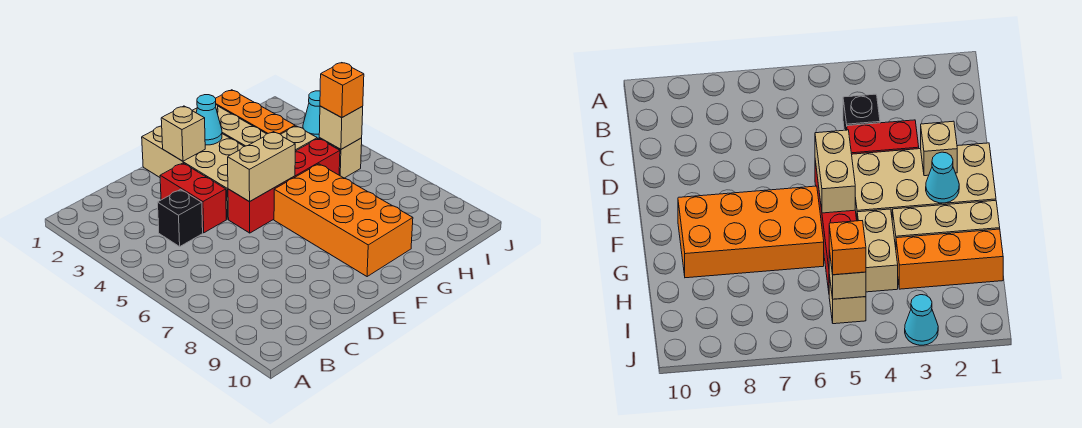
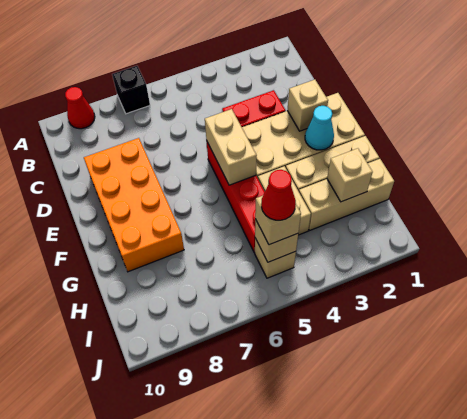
none -> red cone A9 level 1
black brick C4 level 1 -> black brick A7 level 1
orange brick F6:G9 level 1 -> orange brick D8:G9 level 1
orange brick H1:H3 level 1 -> tan brick H1:H3 level 1
none -> tan brick H2 level 2
orange brick I5 level 3 -> tan brick I5 level 3
none -> red cone I5 level 4
cyan cone J3 level 1 -> none

